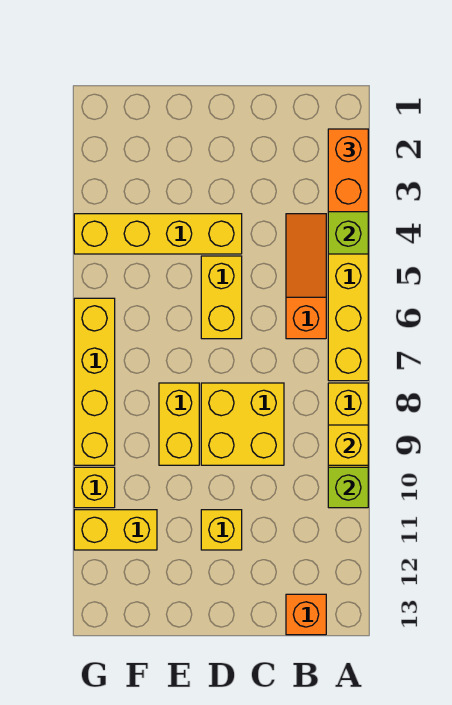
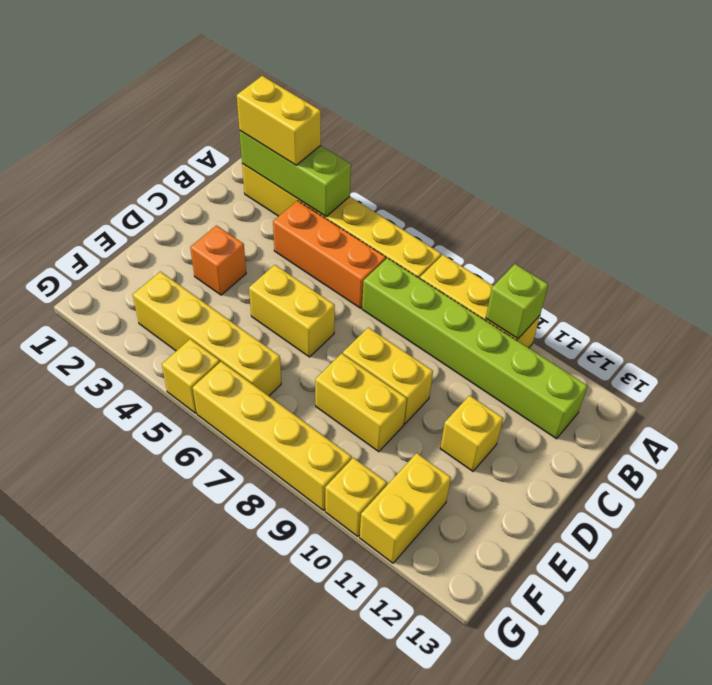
orange brick A2:A3 level 3 -> yellow brick A2:A3 level 3
yellow brick A9 level 2 -> yellow brick G5 level 1
orange slope B4:B6 level 1 top 6 -> orange brick B4:B6 level 1
none -> lime brick B7:B12 level 1
orange brick B13 level 1 -> orange brick D3 level 1
yellow brick C8:D9 level 1 -> yellow brick D8:D9 level 1
yellow brick D4:G4 level 1 -> yellow brick F3:F6 level 1

